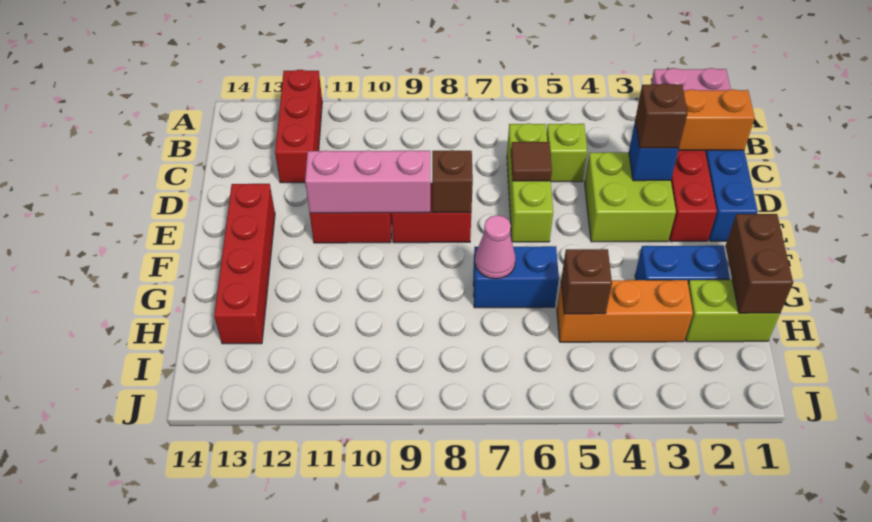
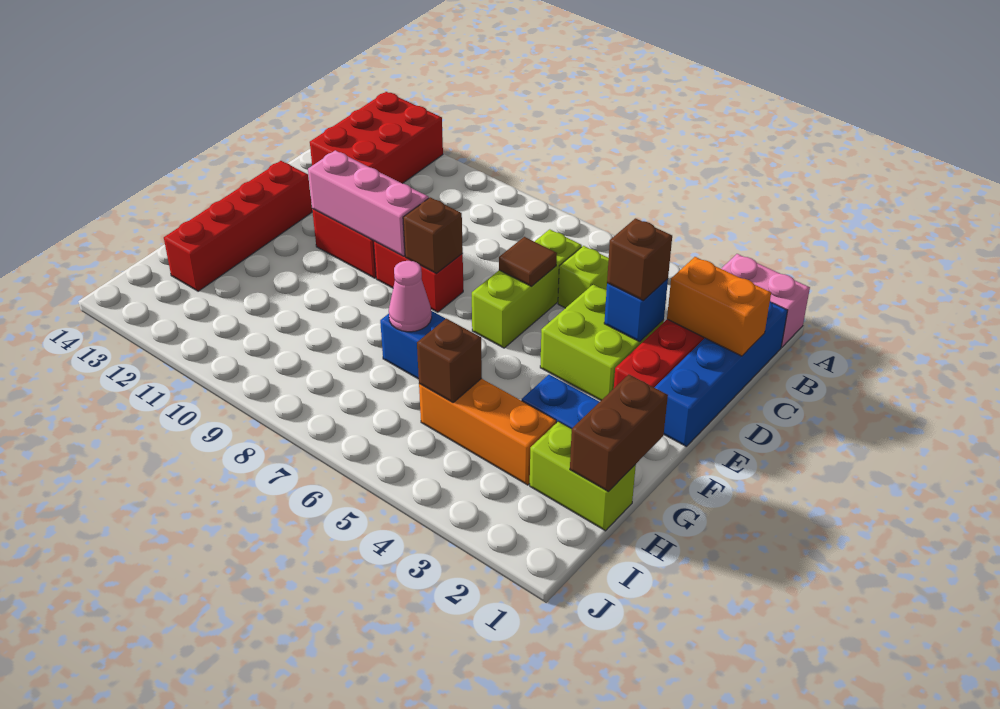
red brick A12:C12 level 1 -> red brick A12:C13 level 1

